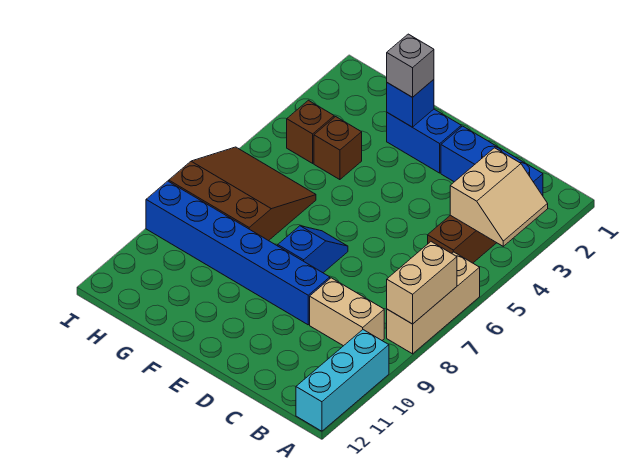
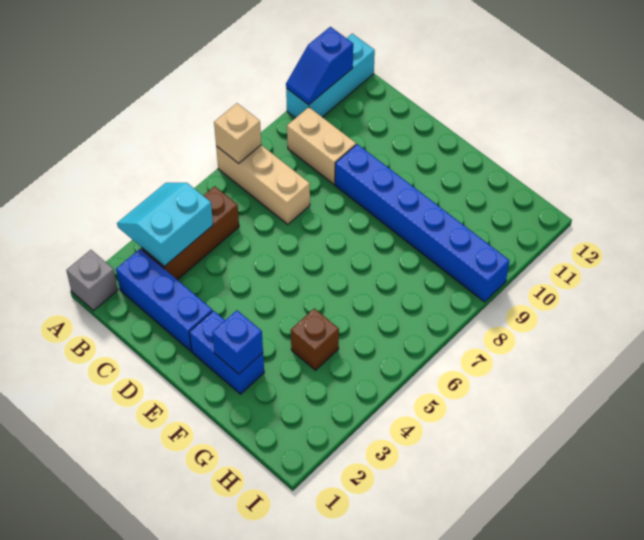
tan slope A3:B4 level 2 top B -> cyan slope A3:B4 level 2 top B
tan brick A6:A8 level 1 -> tan brick A7:C7 level 1
tan brick A7:A8 level 2 -> tan brick A7 level 2
blue slope E7:E8 level 1 top 8 -> blue slope A10:A11 level 2 top 11
grey brick F2 level 3 -> grey brick A1 level 1
brown slope G6:I8 level 1 top 8 -> none
brown brick H4 level 1 -> none

